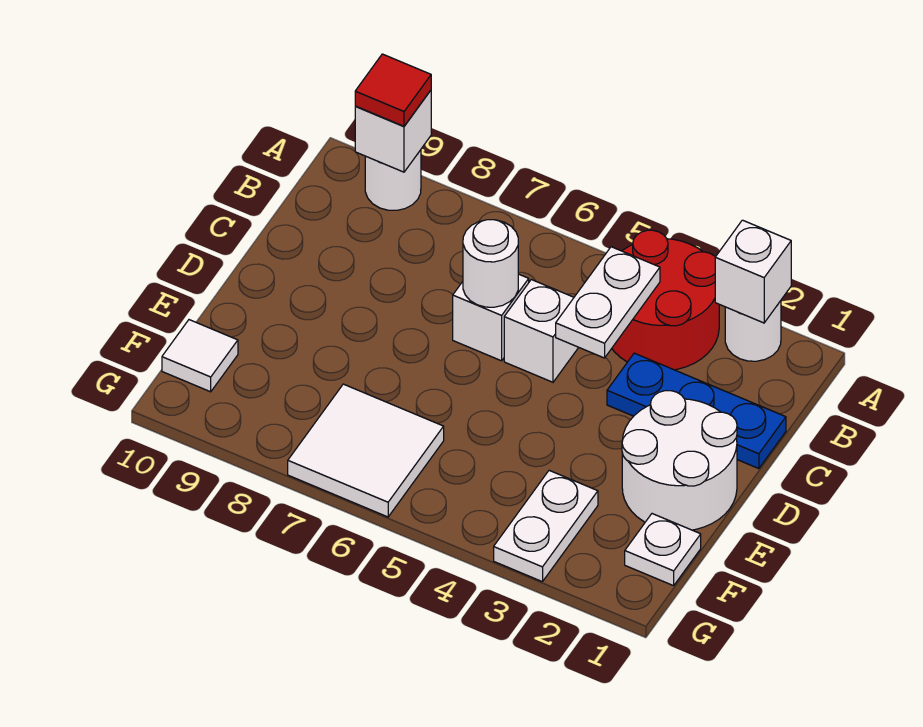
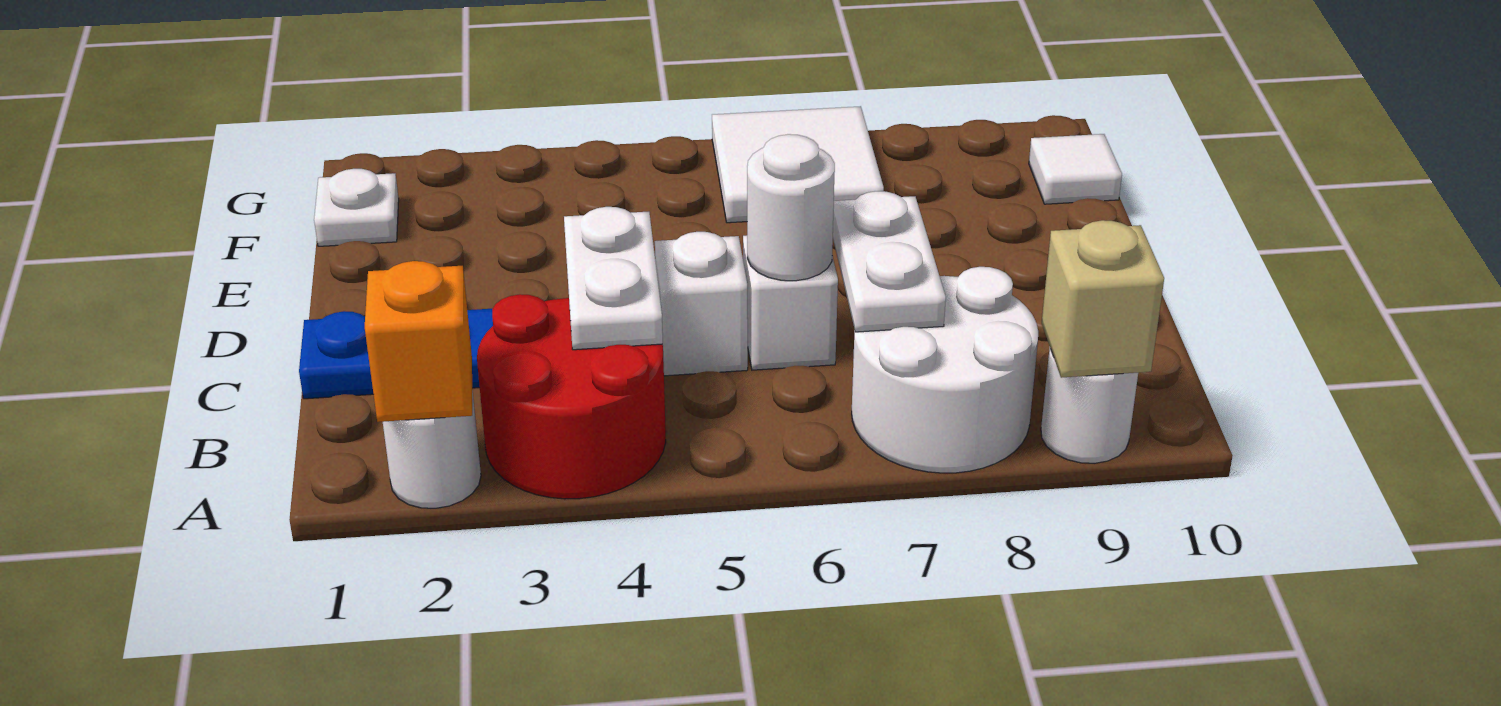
white brick A2 level 2 -> orange brick A2 level 2
white brick A9 level 2 -> tan brick A9 level 2
red tile A9 level 3 -> none
white round brick D1:E2 level 1 -> white round brick A7:B8 level 1
white plate F3:G3 level 1 -> white plate B7:C7 level 2

